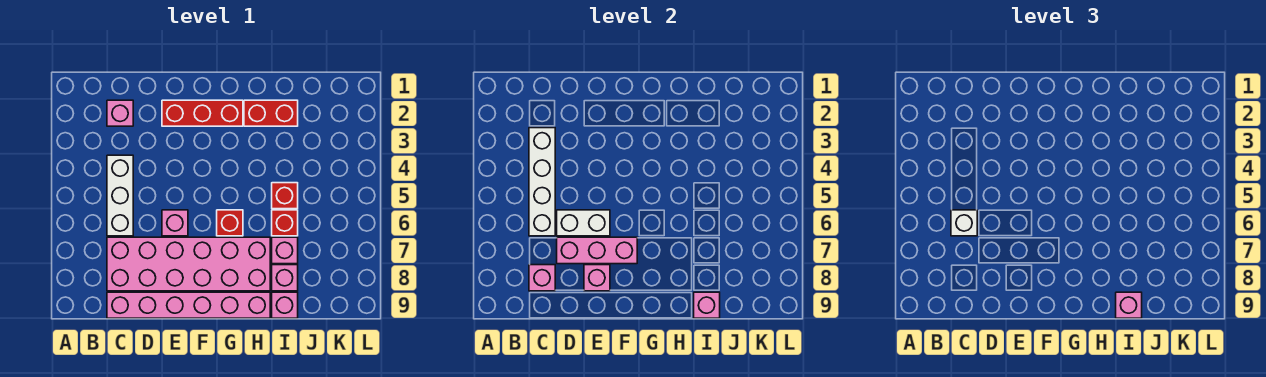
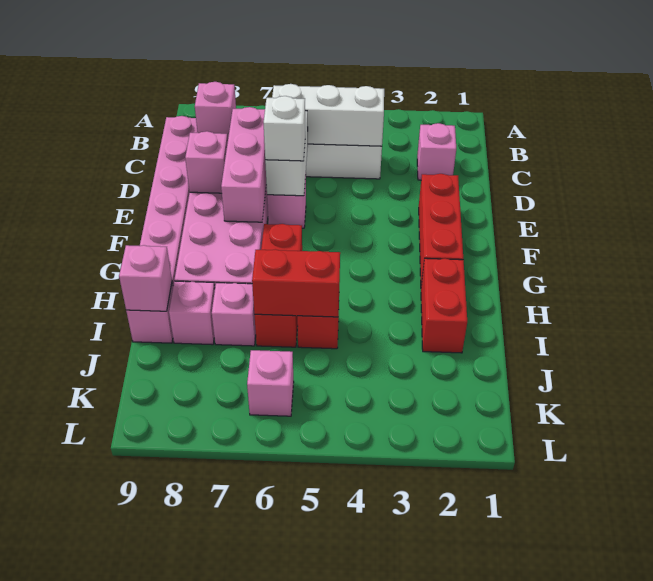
white brick C3:C6 level 2 -> white brick C4:C6 level 2
white brick C6 level 3 -> white brick E6 level 3
none -> red brick I5:I6 level 2
pink brick I9 level 3 -> pink brick K6 level 1

